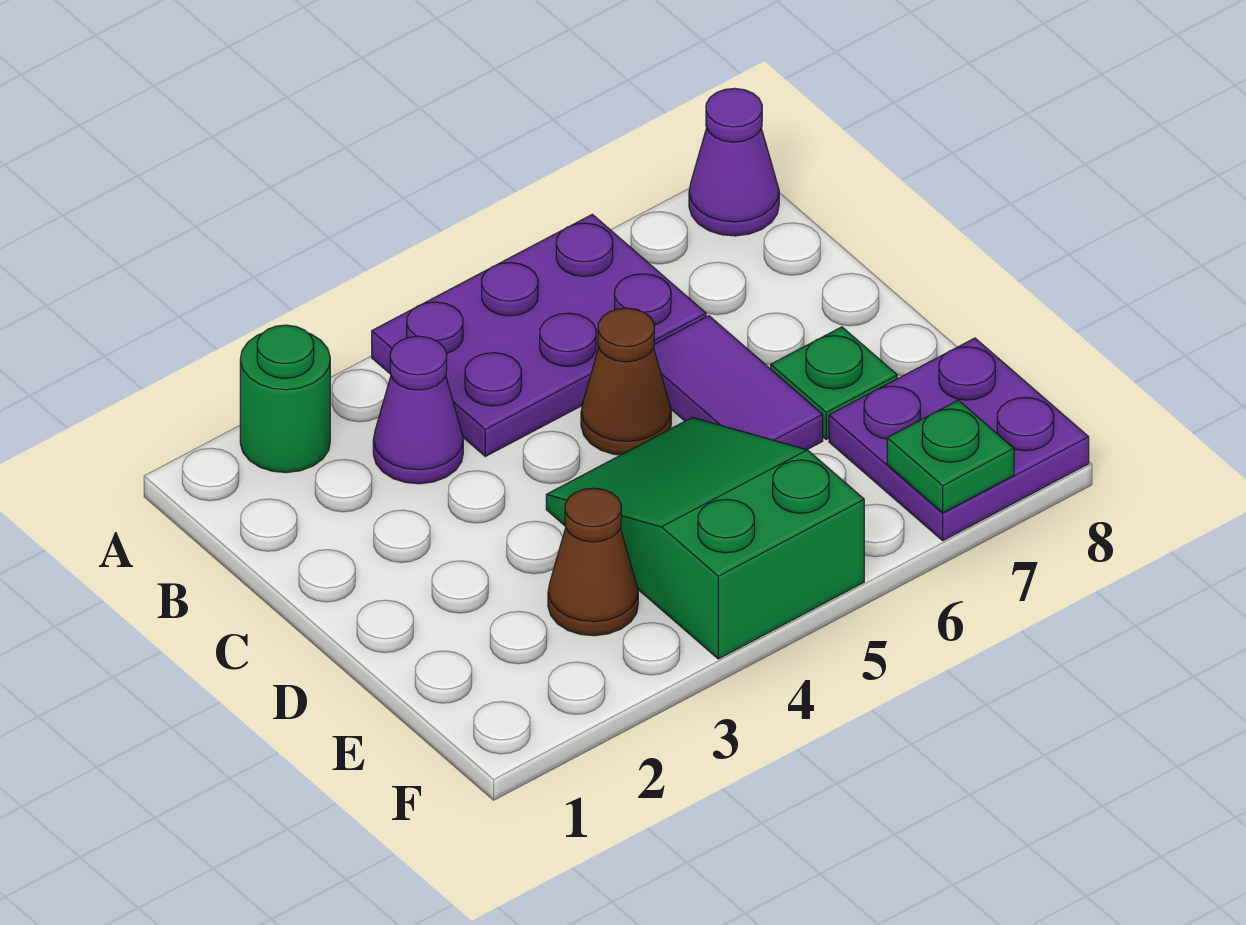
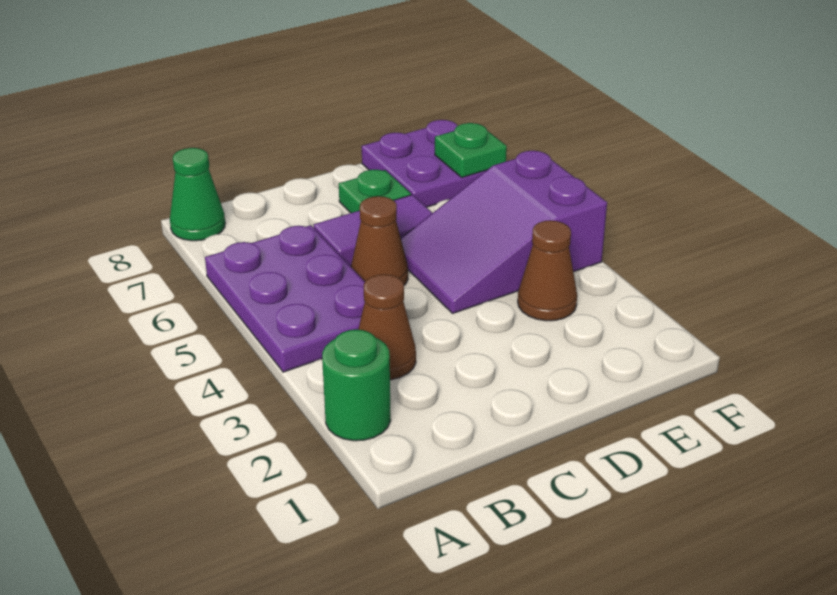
purple cone A8 level 1 -> green cone A8 level 1
purple cone B3 level 1 -> brown cone B3 level 1
green slope D4:F5 level 1 top F -> purple slope D4:F5 level 1 top F

